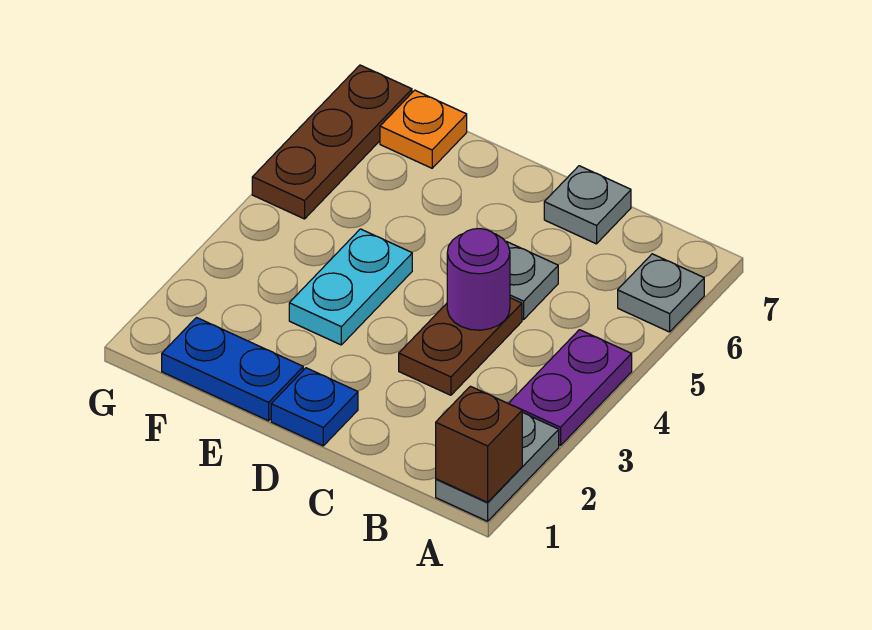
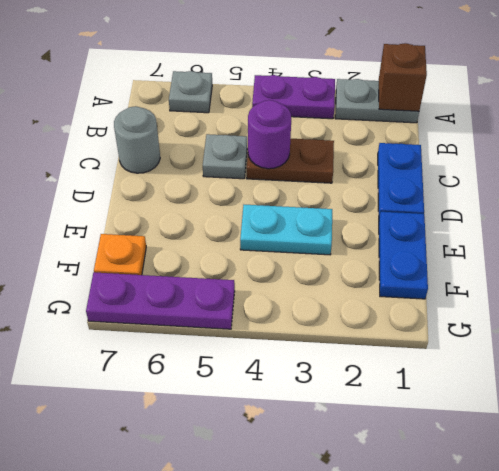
grey plate C7 level 1 -> grey round brick C7 level 1
blue plate D1 level 1 -> blue plate C1:D1 level 1
brown plate G5:G7 level 1 -> purple plate G5:G7 level 1

